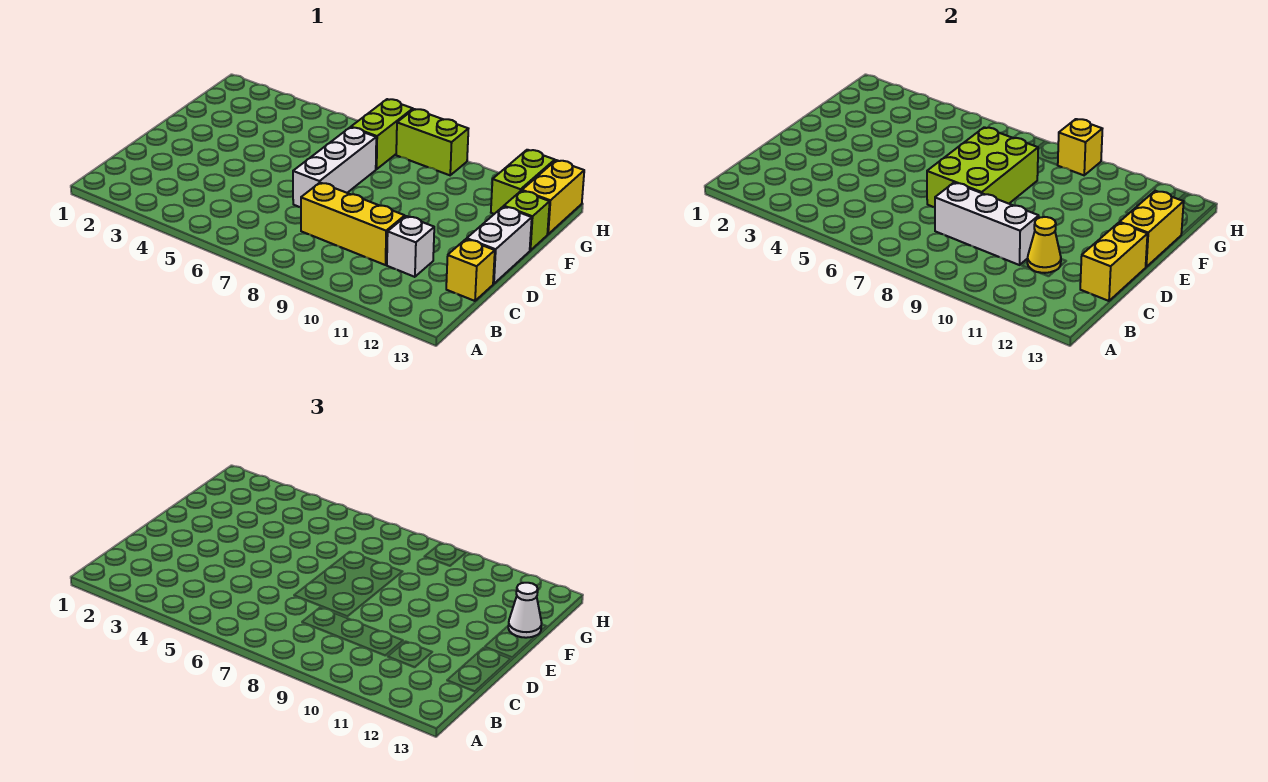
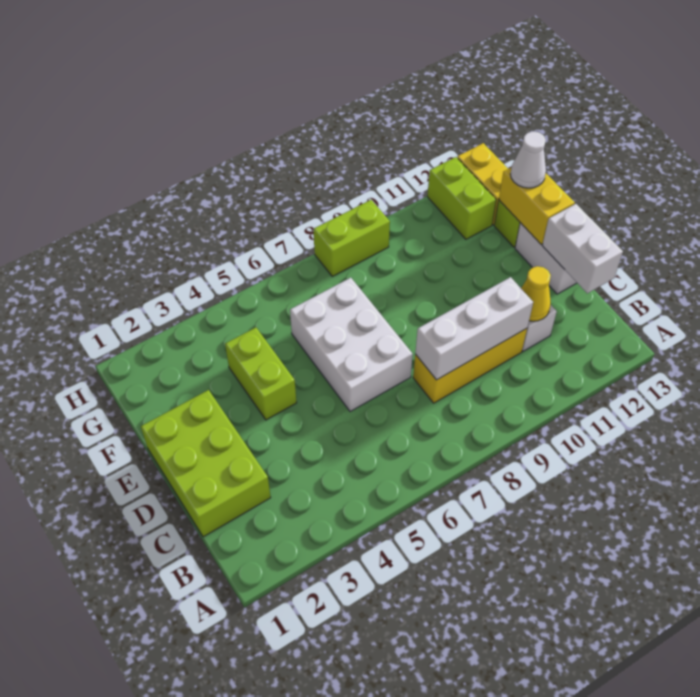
yellow brick C13 level 1 -> none
yellow brick C13:D13 level 2 -> white brick C13:D13 level 2
white brick D7:F7 level 1 -> white brick D6:F7 level 1
lime brick D7:F8 level 2 -> lime brick C1:E2 level 1
lime brick G7:H7 level 1 -> lime brick E4:F4 level 1
yellow brick H9 level 2 -> none

